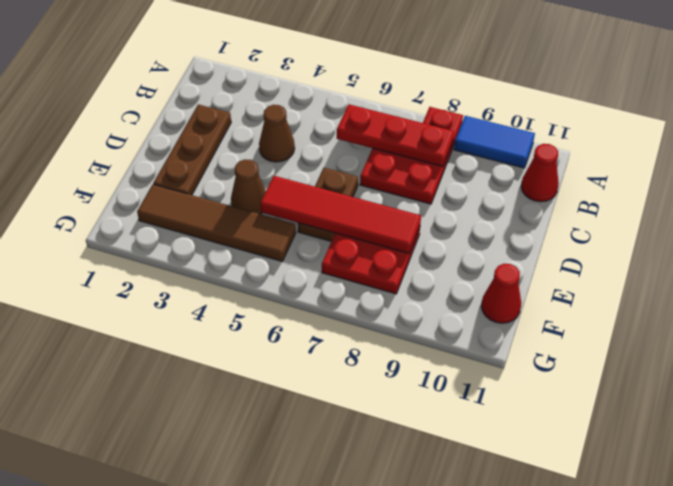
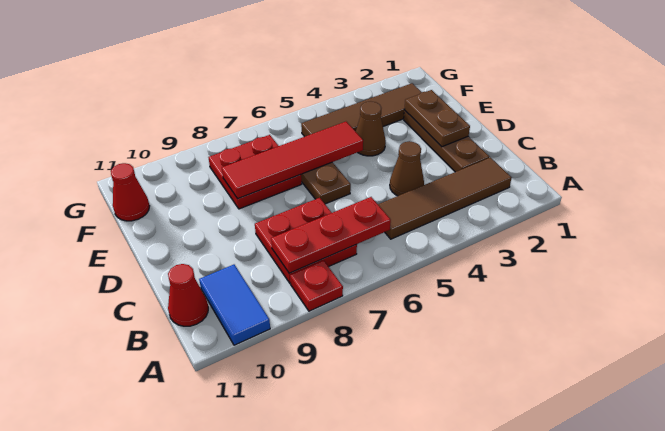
blue tile A9:A10 level 1 -> blue tile A10:B10 level 1
none -> brown tile B2:B5 level 1
none -> brown plate D2:E2 level 2

